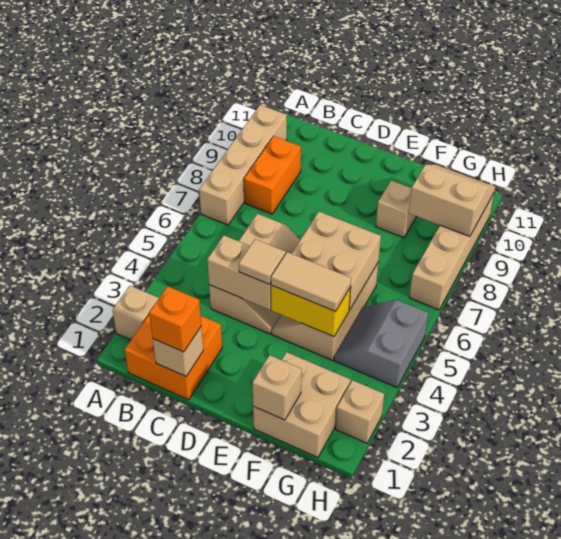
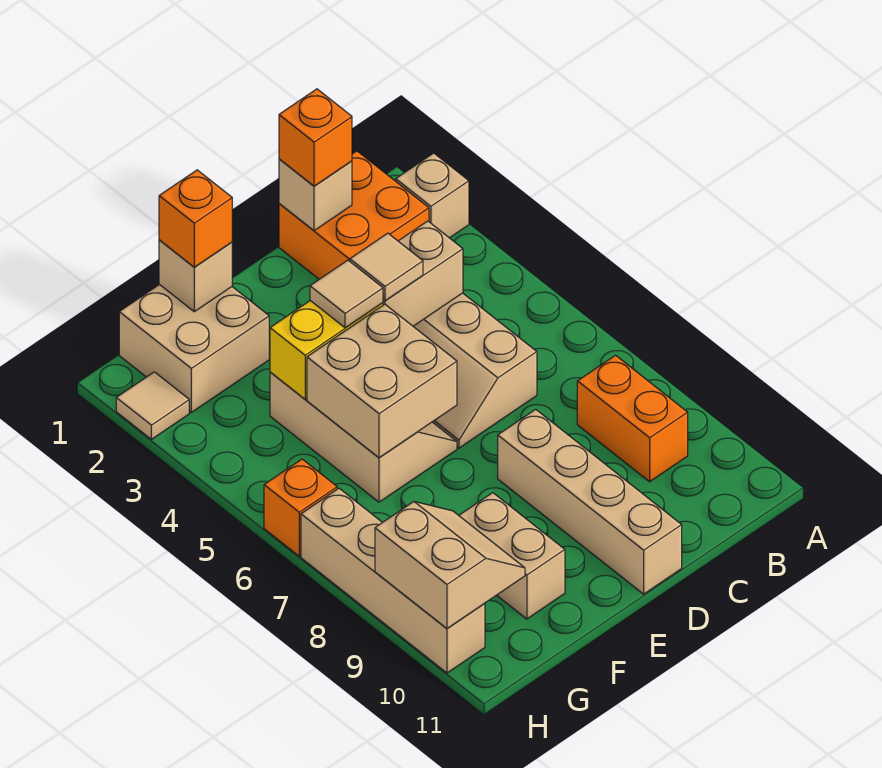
tan brick A7:A10 level 1 -> tan brick D8:D11 level 1
tan tile E4:F4 level 3 -> tan tile E4 level 3
none -> orange brick F1 level 3
tan brick F9 level 1 -> tan brick F9:F10 level 1
grey slope G4:H5 level 1 top H -> none
tan slope G9:H10 level 2 top 9 -> tan slope G9:H10 level 2 top H
tan brick H2 level 1 -> tan tile H2 level 1
none -> orange brick H6 level 1

